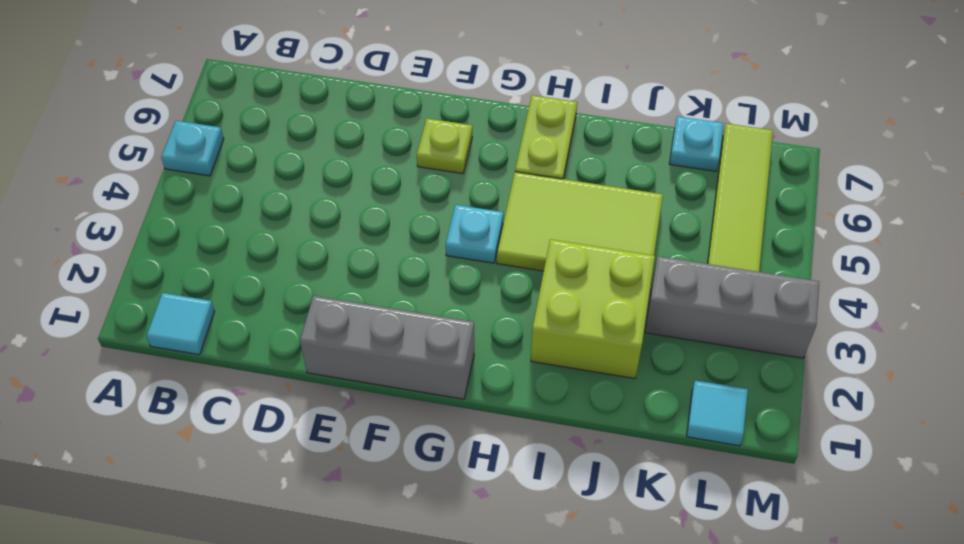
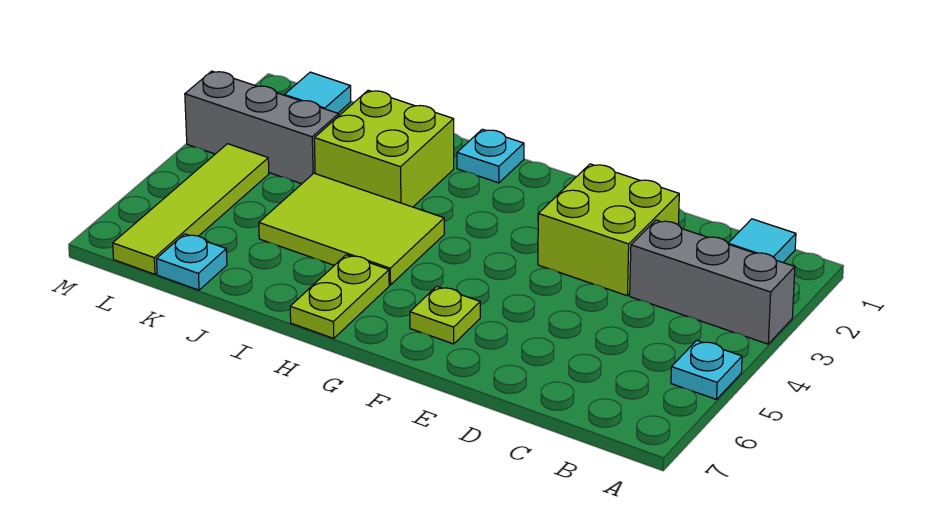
none -> lime brick D2:E3 level 1
grey brick E1:G1 level 1 -> grey brick A3:C3 level 1
cyan plate G4 level 1 -> cyan plate H1 level 1

